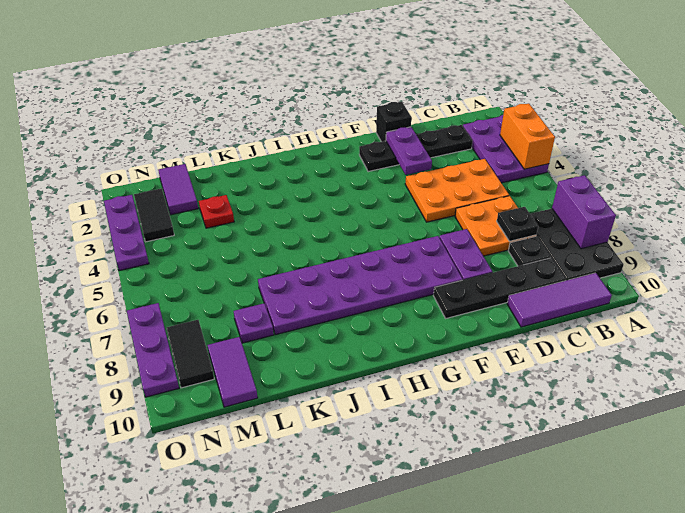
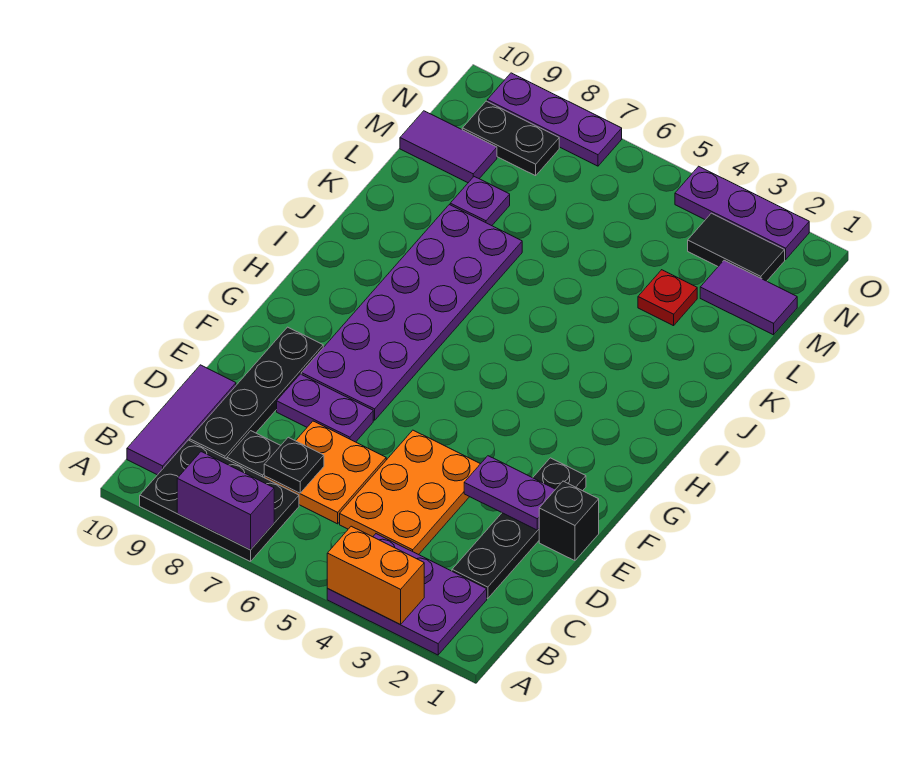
black tile N8:N9 level 1 -> black plate N8:N9 level 1

